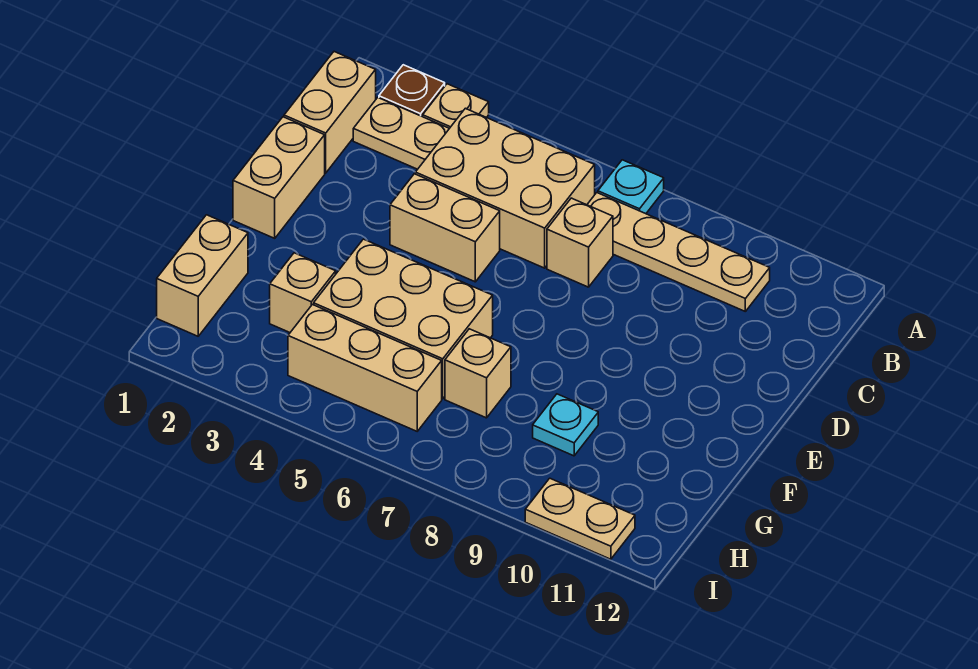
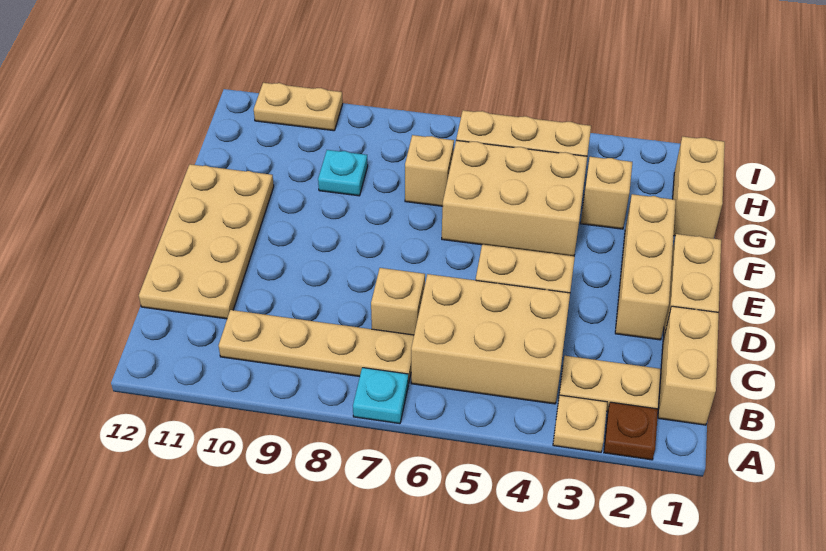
none -> tan plate C11:F12 level 1
none -> tan brick D2:F2 level 1

